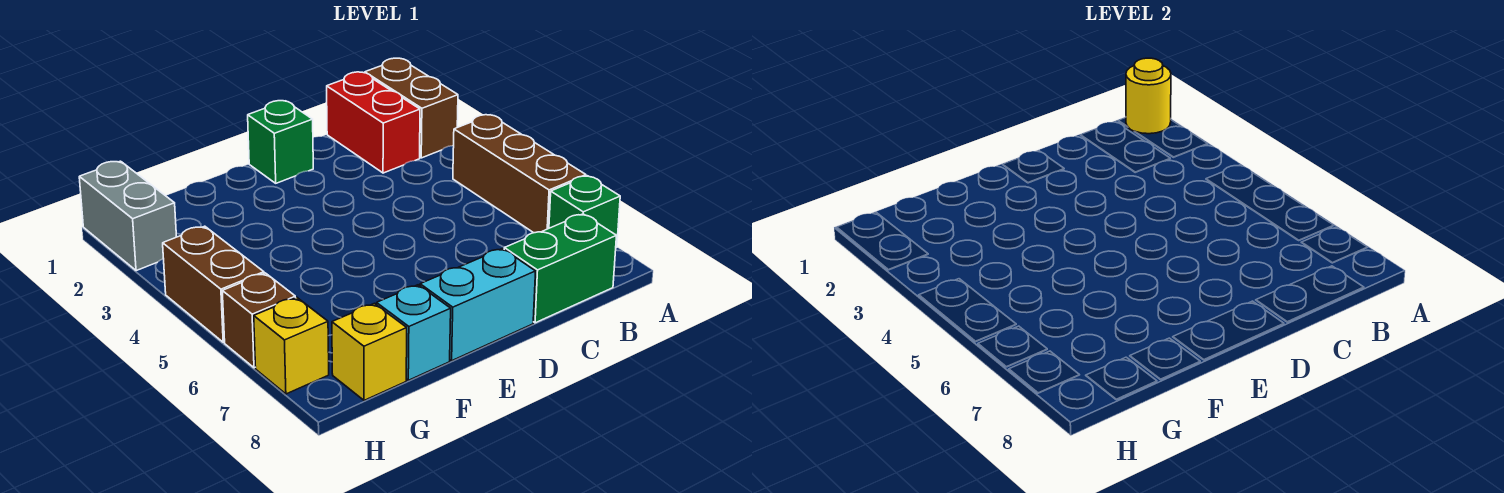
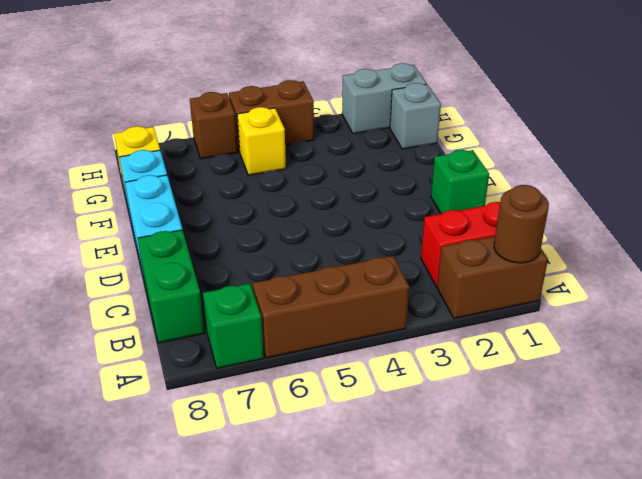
yellow round brick A1 level 2 -> brown round brick A1 level 2
none -> grey brick G1 level 1
yellow brick H7 level 1 -> yellow brick G5 level 1

